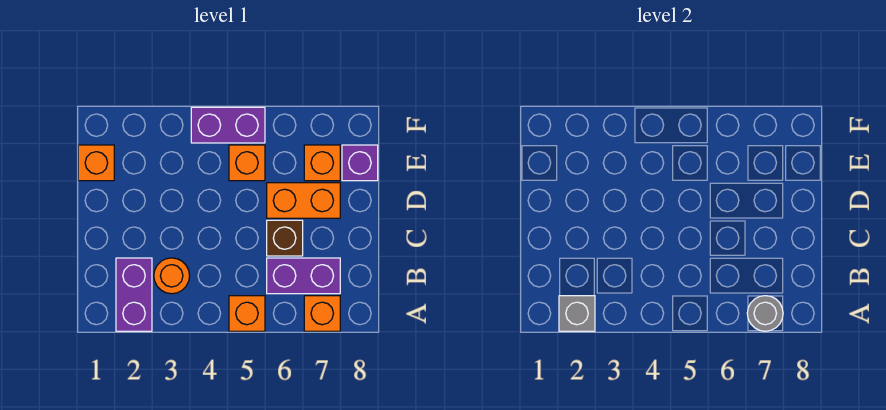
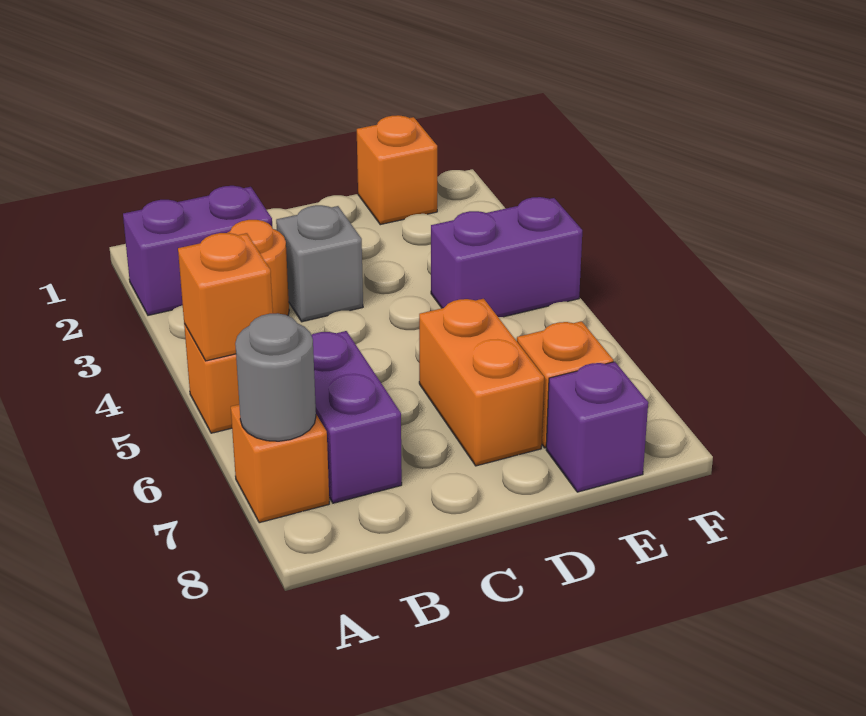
grey brick A2 level 2 -> grey brick C3 level 1
brown brick C6 level 1 -> none
orange brick E5 level 1 -> orange brick A5 level 2
purple brick F4:F5 level 1 -> purple brick E4:F4 level 1

